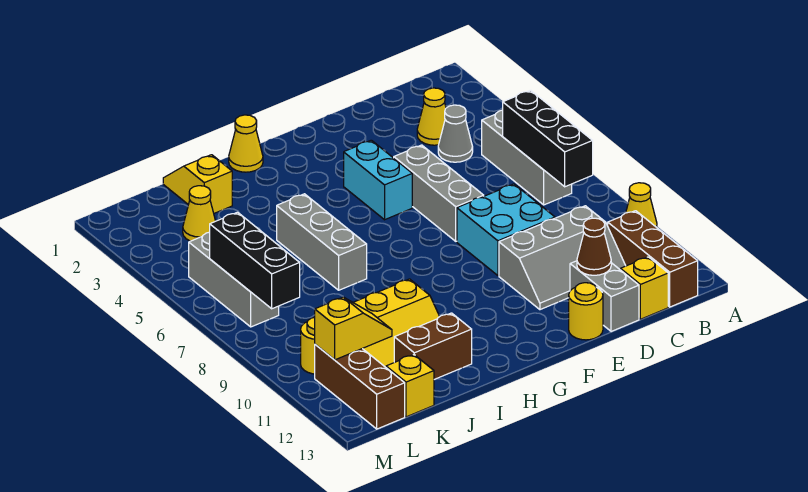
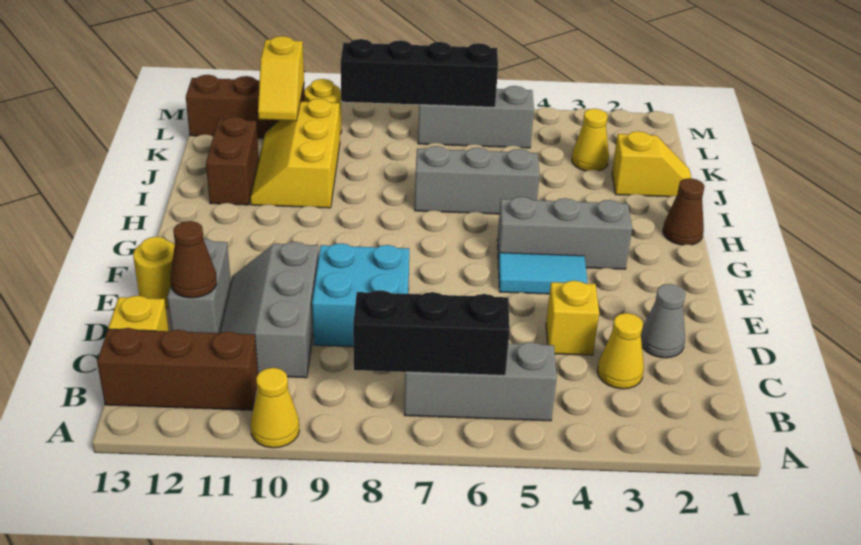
grey cone C4 level 1 -> grey cone D2 level 1
grey brick D12:D13 level 1 -> grey brick D12:E12 level 1
grey brick E5:E7 level 1 -> grey brick G3:G5 level 1
cyan brick F4:F5 level 1 -> cyan tile F4:F5 level 1
yellow cone H1 level 1 -> brown cone H1 level 1
yellow brick K13 level 1 -> yellow brick D4 level 1
black brick L6:L8 level 2 -> black brick L6:L9 level 2

